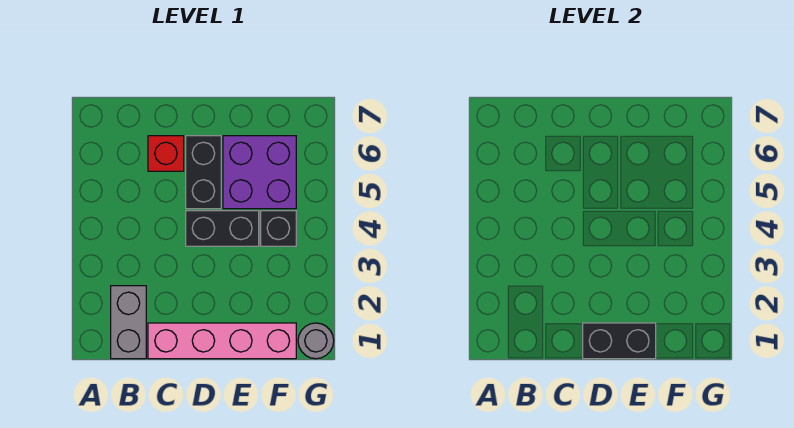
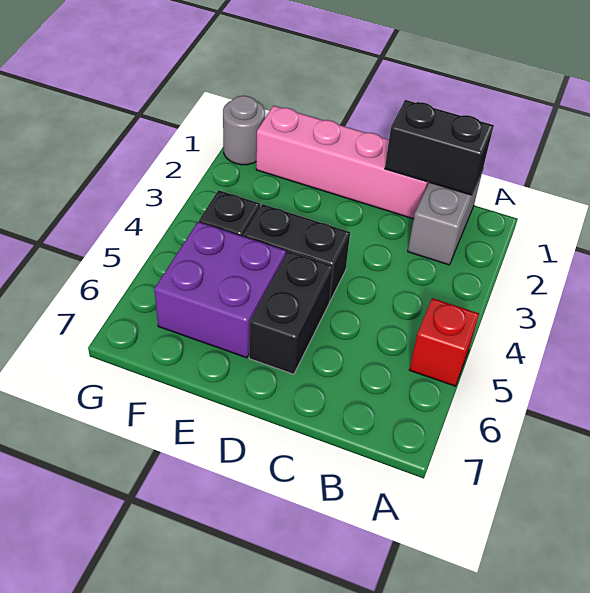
red brick C6 level 1 -> red brick A5 level 1
black brick D1:E1 level 2 -> black brick B1:C1 level 2

